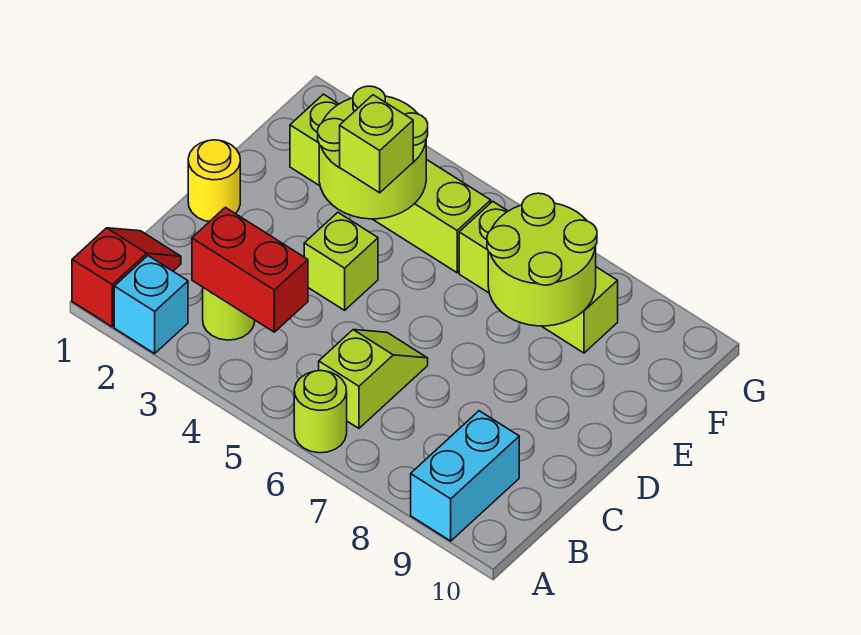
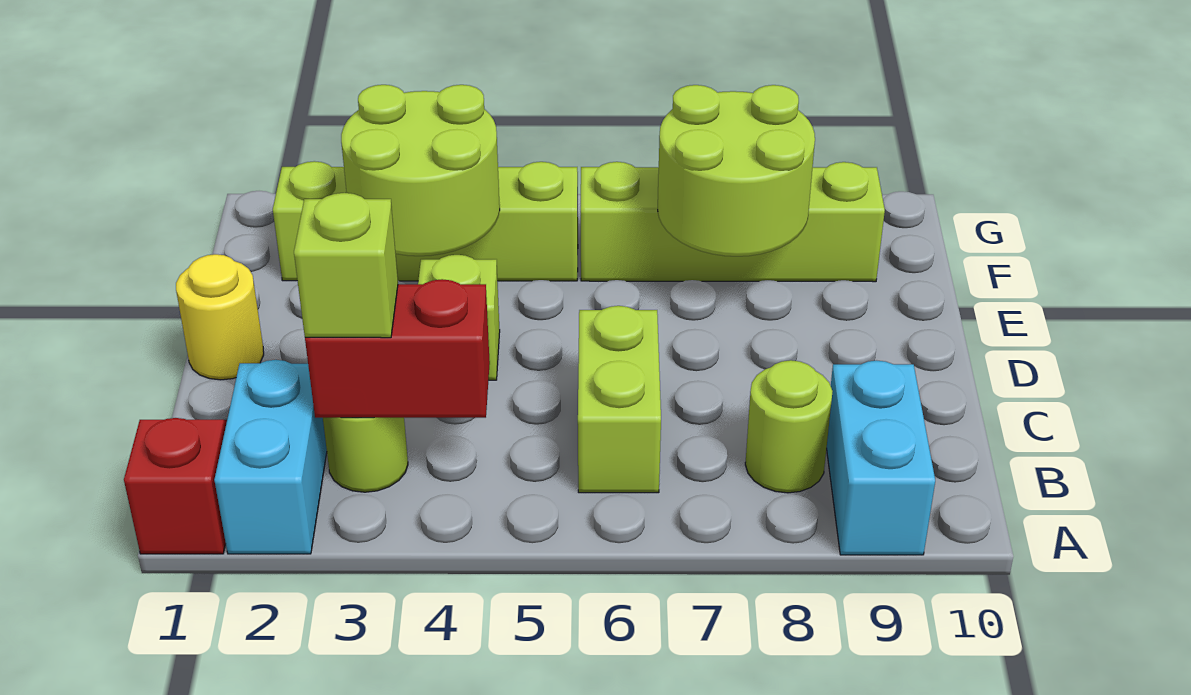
cyan brick A2 level 1 -> cyan brick A2:B2 level 1
lime round brick A6 level 1 -> lime round brick B8 level 1
lime slope B6:C6 level 1 top B -> lime brick B6:C6 level 1
lime brick E4 level 3 -> lime brick B3 level 3
lime brick F6:F8 level 1 -> lime brick F6:F9 level 1

